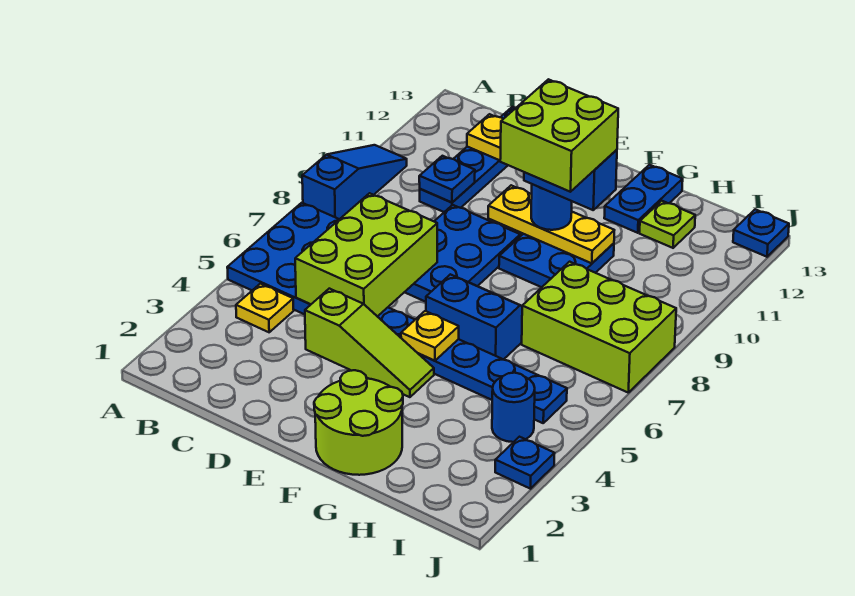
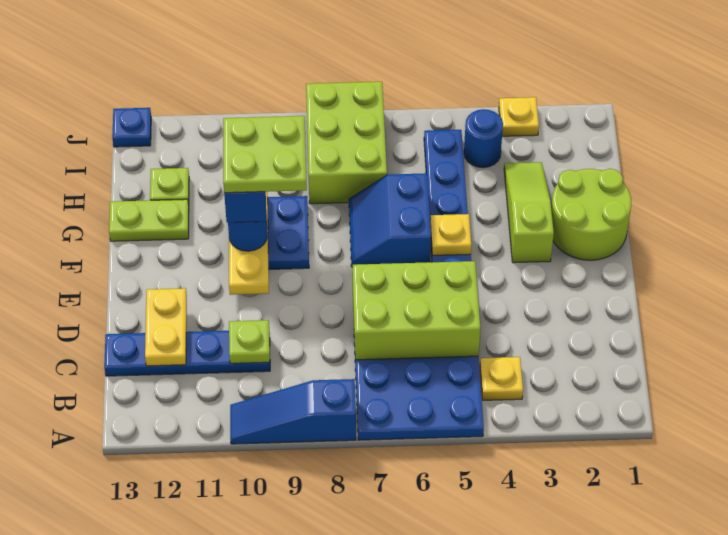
blue plate C10 level 2 -> lime plate C10 level 2
lime slope D4:F4 level 1 top D -> lime slope F3:H3 level 1 top F
blue plate D7:E9 level 1 -> none
lime brick F9:G10 level 5 -> lime plate F9:G10 level 5
blue plate G12:G13 level 1 -> lime plate G12:G13 level 1
blue plate J3 level 1 -> yellow plate J3 level 1

